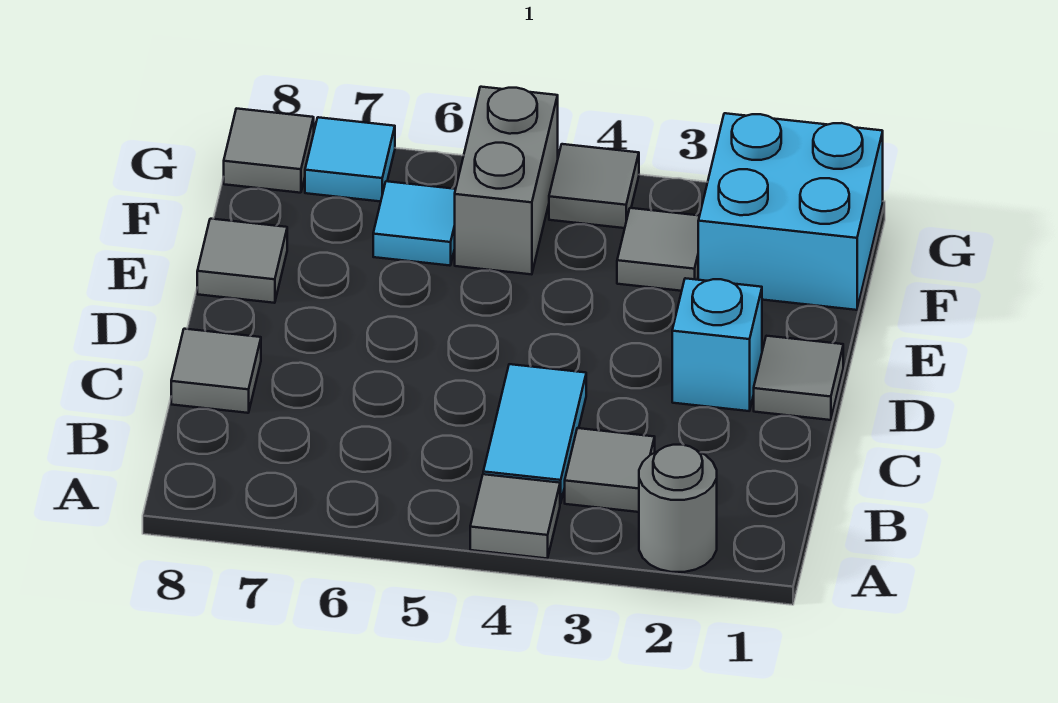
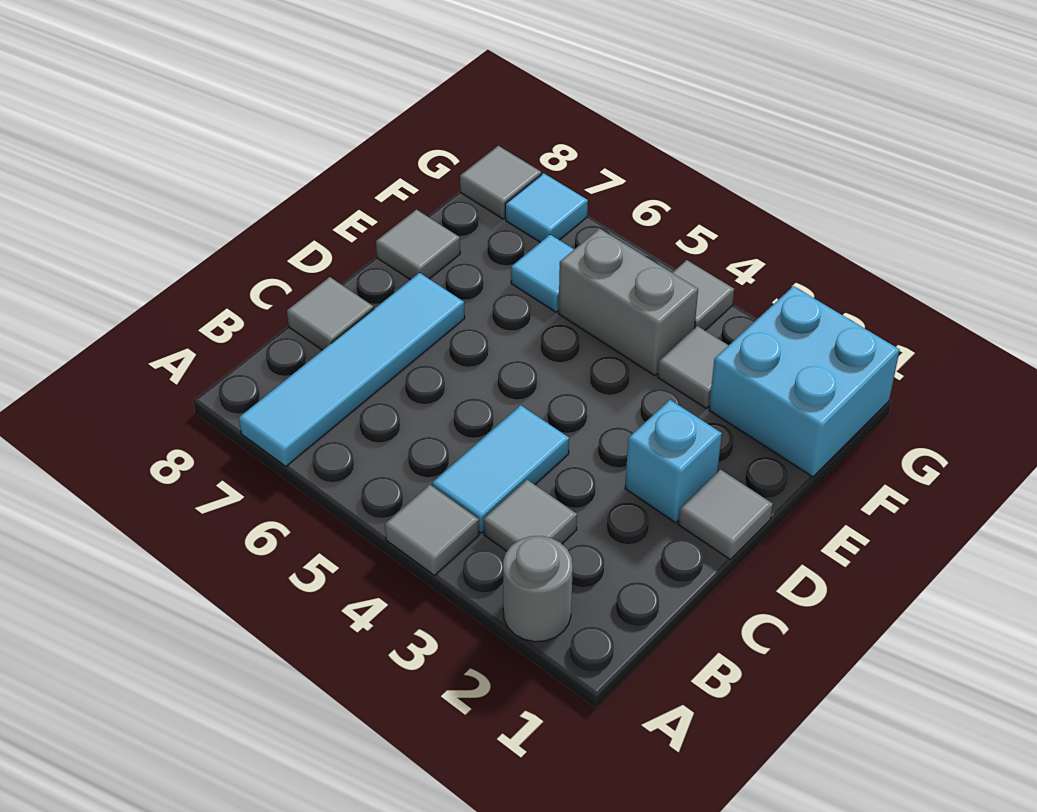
none -> cyan tile A7:D7 level 1
grey brick F5:G5 level 1 -> grey brick F4:F5 level 1

